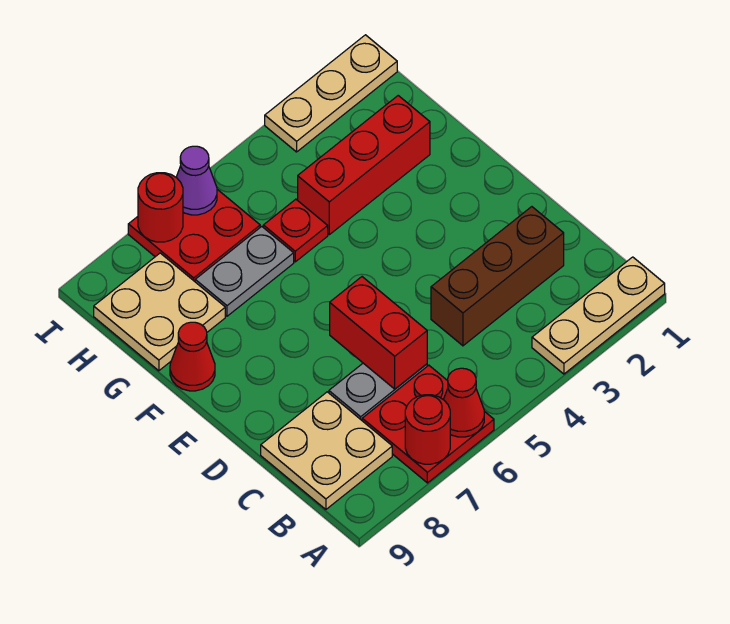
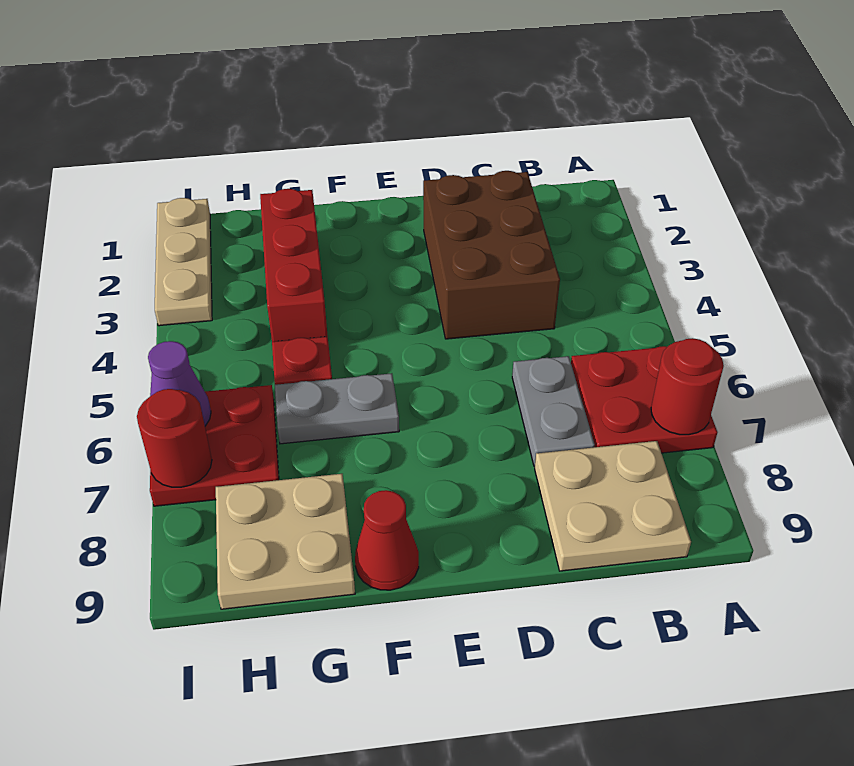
tan plate A1:A3 level 1 -> none
red cone A6 level 2 -> none
brown brick C2:C4 level 1 -> brown brick C2:D4 level 1
red brick C6:D6 level 2 -> none
grey plate G6:G7 level 1 -> grey plate F6:G6 level 1

